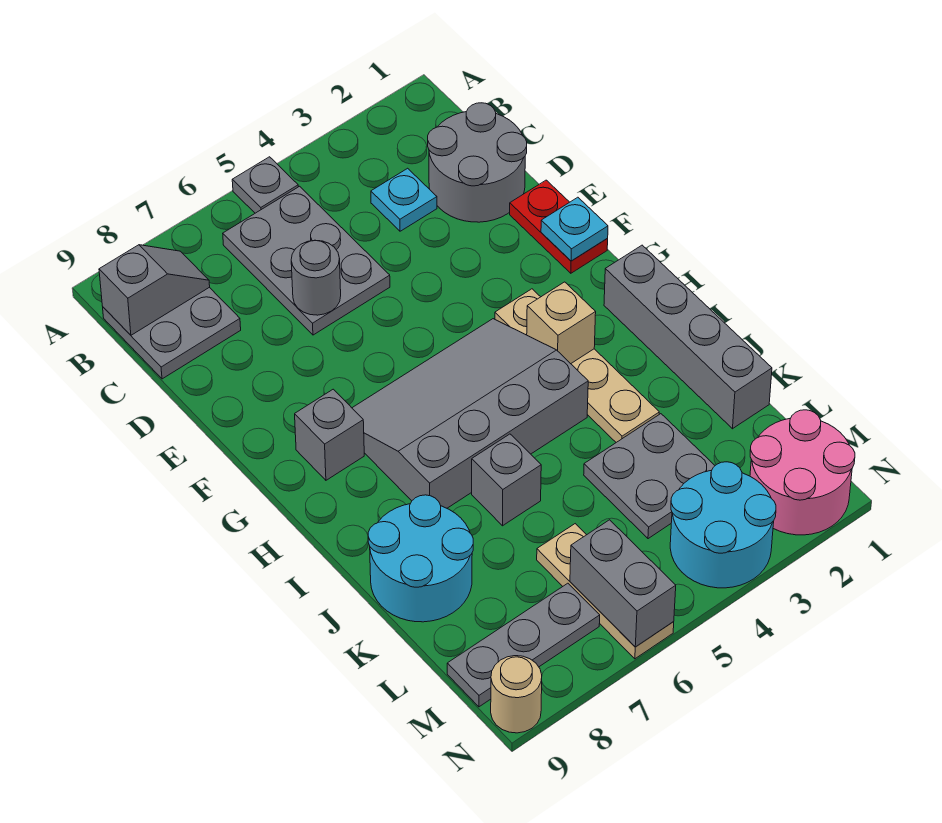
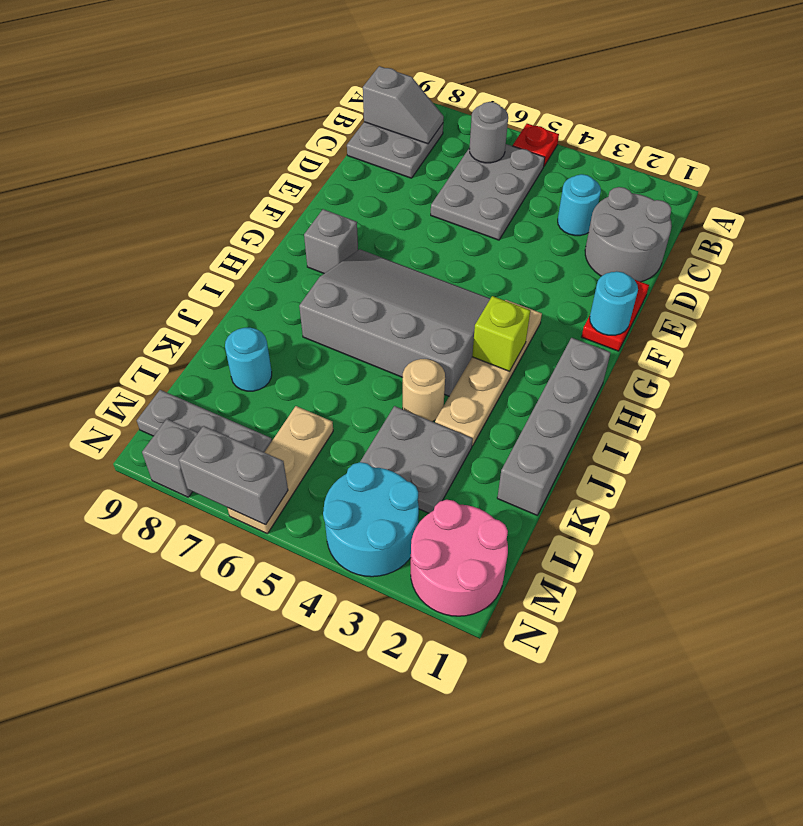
grey plate A5 level 1 -> red plate A5 level 1
cyan plate C3 level 1 -> cyan round brick C3 level 1
grey round brick D6 level 2 -> grey round brick B6 level 2
cyan plate F1 level 2 -> cyan round brick F1 level 2
tan brick H3 level 2 -> lime brick H3 level 2
grey brick J6 level 1 -> grey brick N8 level 1
cyan round brick J8:K9 level 1 -> cyan round brick K8 level 1
grey brick M6:N6 level 2 -> grey brick N6:N7 level 2
tan round brick N9 level 1 -> tan round brick J4 level 1

